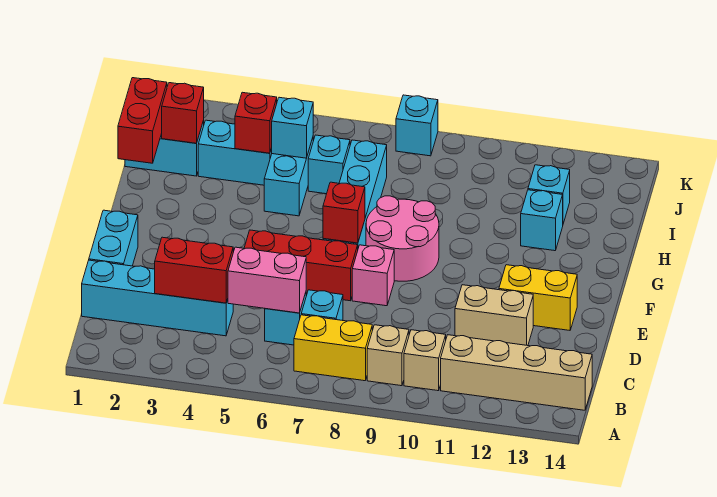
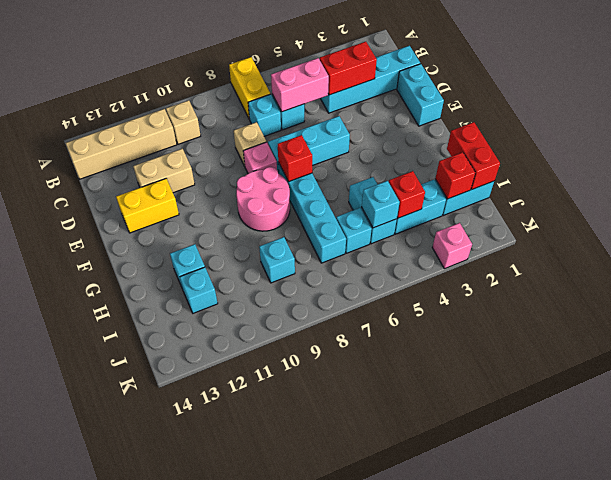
yellow brick B7:B8 level 1 -> yellow brick A7:B7 level 1
tan brick B9 level 1 -> tan brick D8 level 1
red brick E5:E7 level 1 -> cyan brick E5:E7 level 1
none -> pink brick K3 level 1
cyan brick K8 level 1 -> cyan brick I9 level 1

